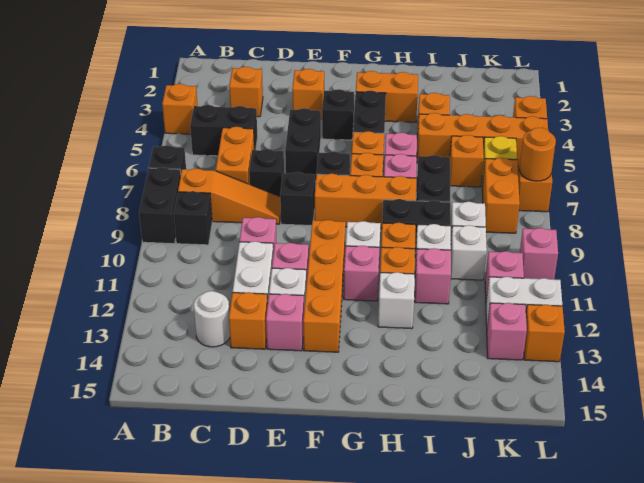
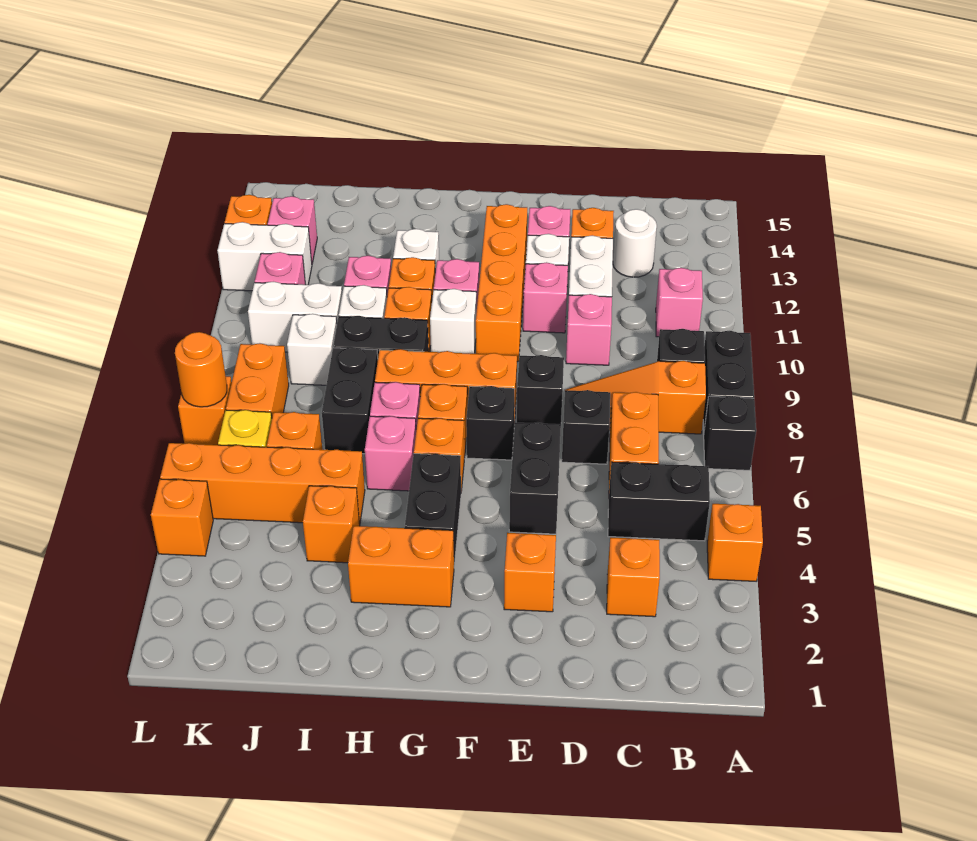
black brick F4 level 1 -> none
white brick J10 level 1 -> white brick J10:K10 level 1
pink brick L10 level 1 -> pink brick B11 level 1

